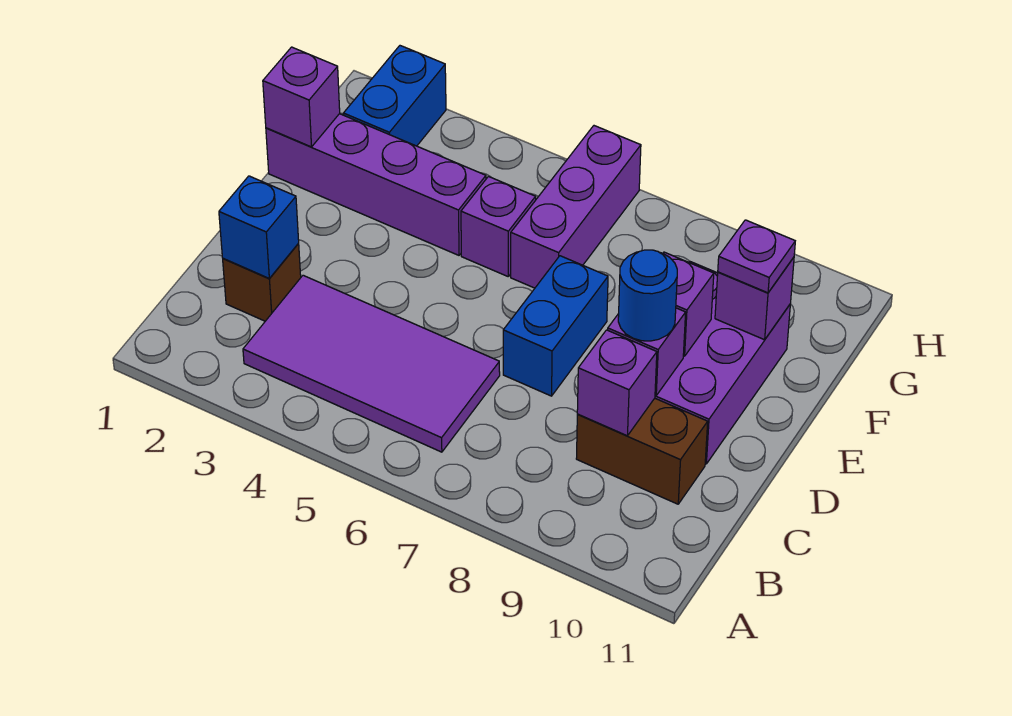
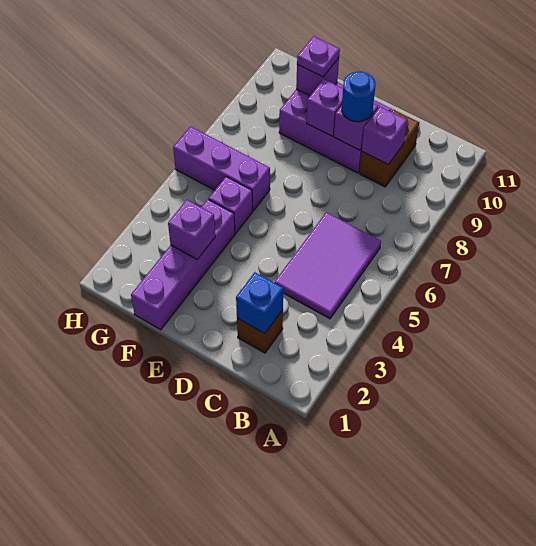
purple tile B3:C6 level 1 -> purple tile B4:C6 level 1
blue brick D7:E7 level 1 -> none
purple brick F1 level 2 -> purple brick F3 level 2
blue brick G2:H2 level 1 -> none

